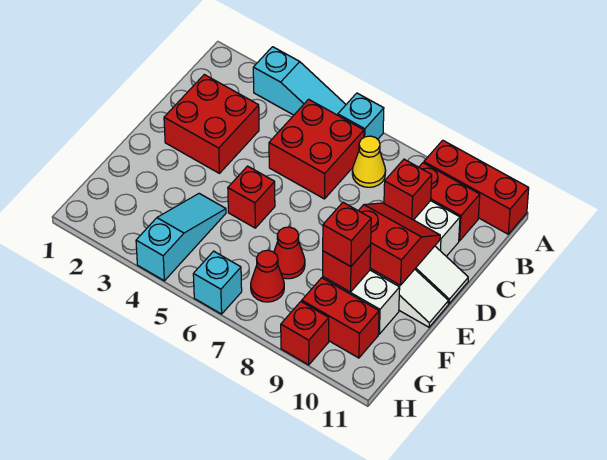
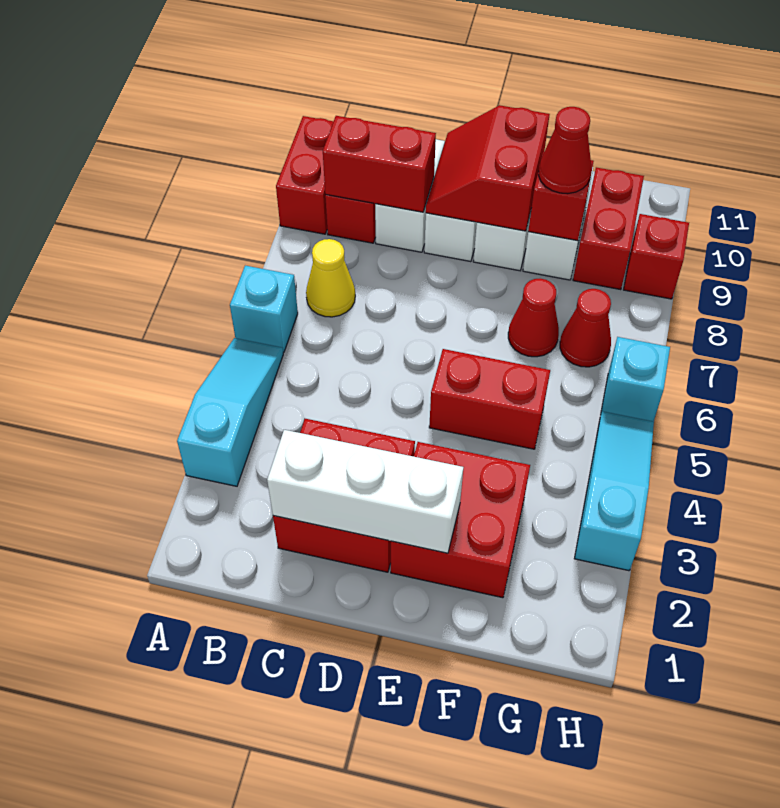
red brick A9:A11 level 1 -> red brick A9:A10 level 1
red brick B5:C6 level 1 -> red brick E2:F3 level 1
none -> white brick C2:E2 level 2
red brick C9 level 2 -> red brick B9:C9 level 2
red brick E5 level 1 -> red brick E5:F5 level 1
cyan slope F4:H4 level 1 top H -> cyan slope H3:H5 level 1 top 3
red brick F9 level 3 -> red cone F9 level 3

